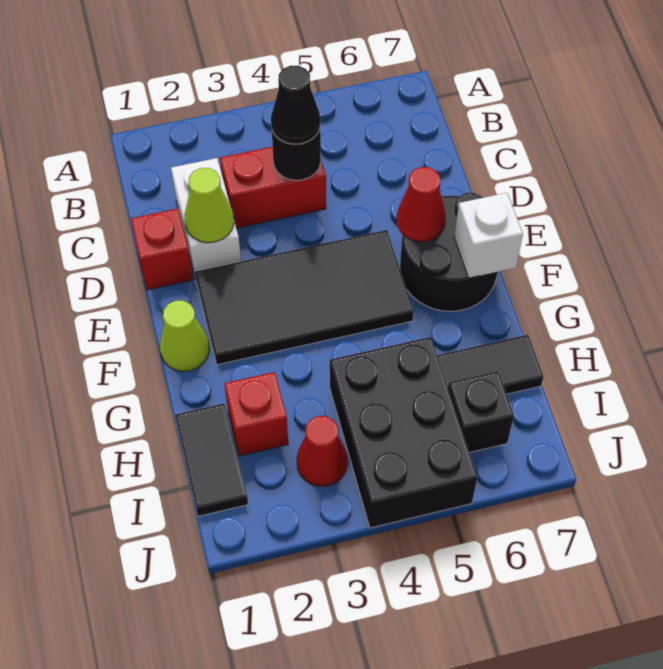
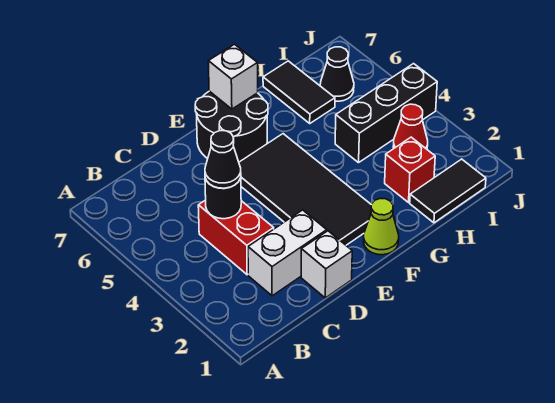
red brick D1 level 1 -> white brick D1 level 1
lime cone D2 level 2 -> none
red cone E6 level 2 -> none
black brick H4:J5 level 1 -> black brick H4:J4 level 1
black brick I6 level 1 -> black cone I6 level 1

